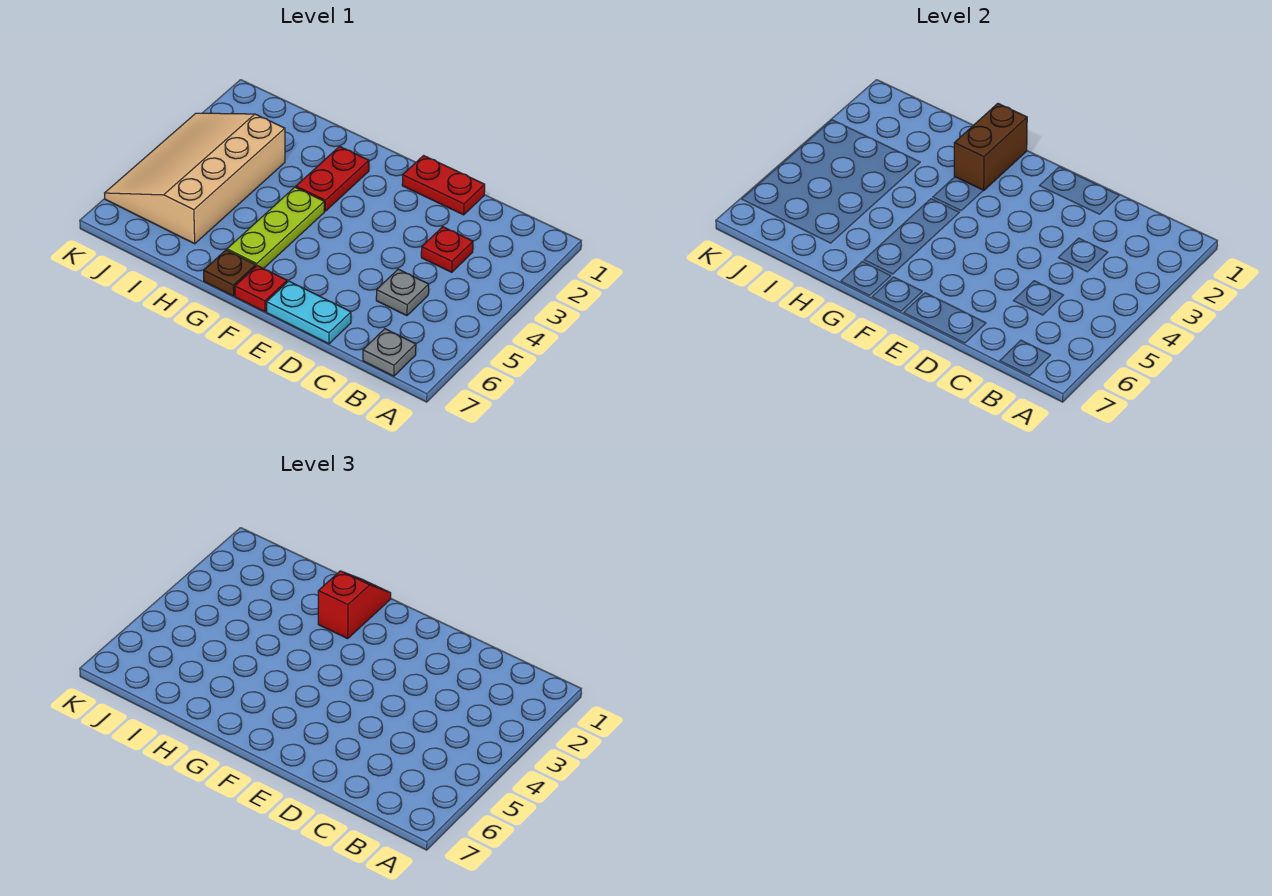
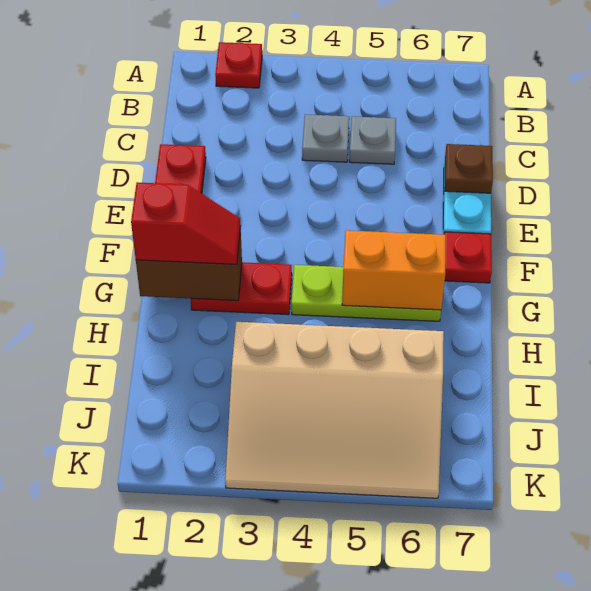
grey plate B7 level 1 -> grey plate C4 level 1
red plate C3 level 1 -> red plate A2 level 1
red slope G1:G2 level 3 top 2 -> red slope G1:G2 level 3 top 1
none -> orange brick G5:G6 level 2
brown plate G7 level 1 -> brown plate D7 level 2

